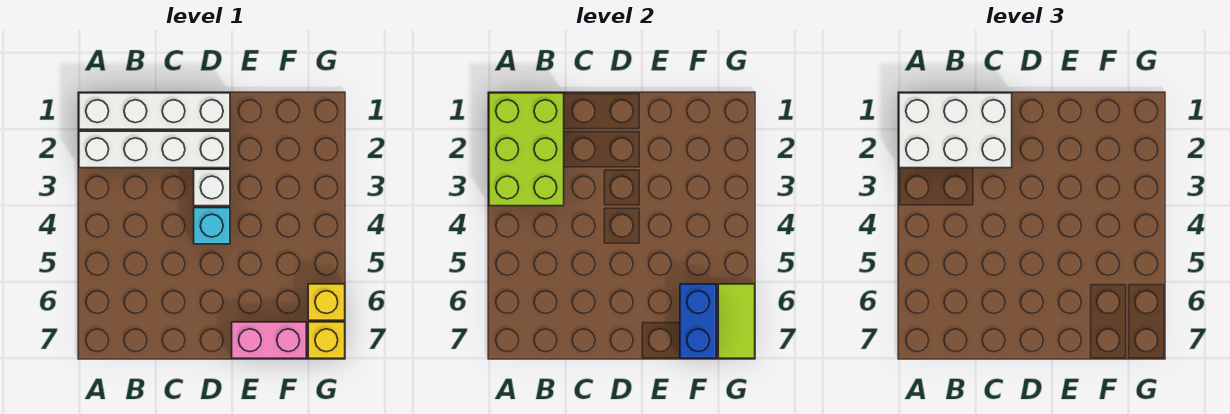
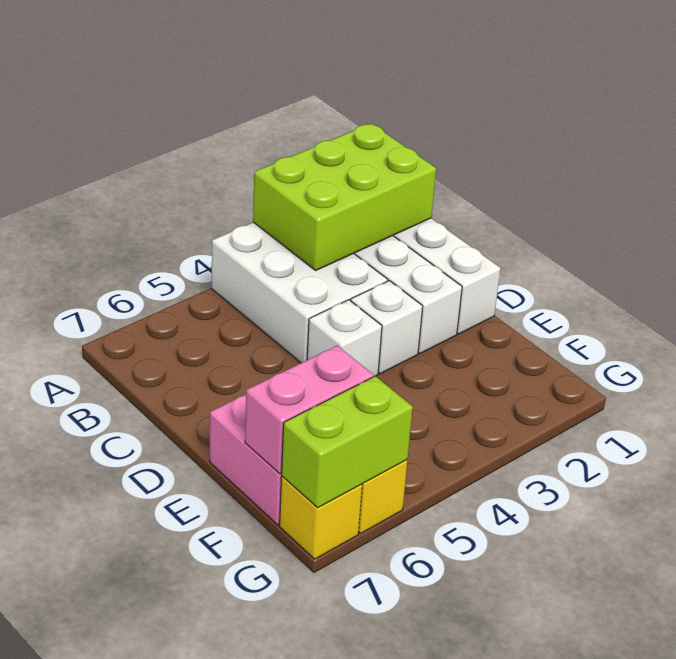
white brick A1:C2 level 3 -> white brick A3:C4 level 1
cyan brick D4 level 1 -> white brick D4 level 1
blue brick F6:F7 level 2 -> pink brick F6:F7 level 2
lime tile G6:G7 level 2 -> lime brick G6:G7 level 2

